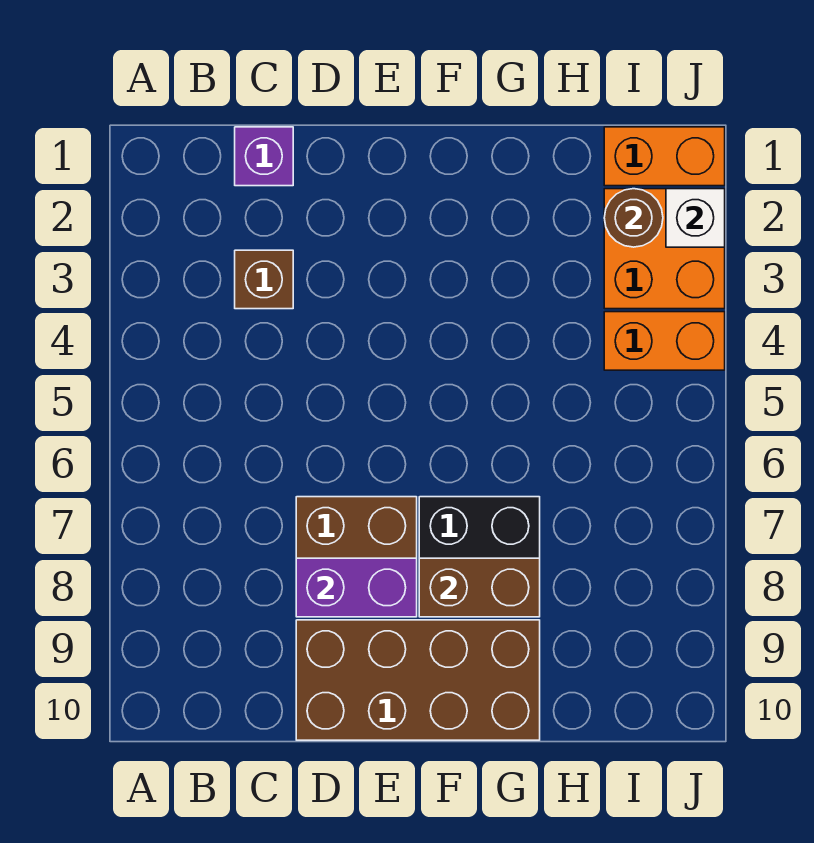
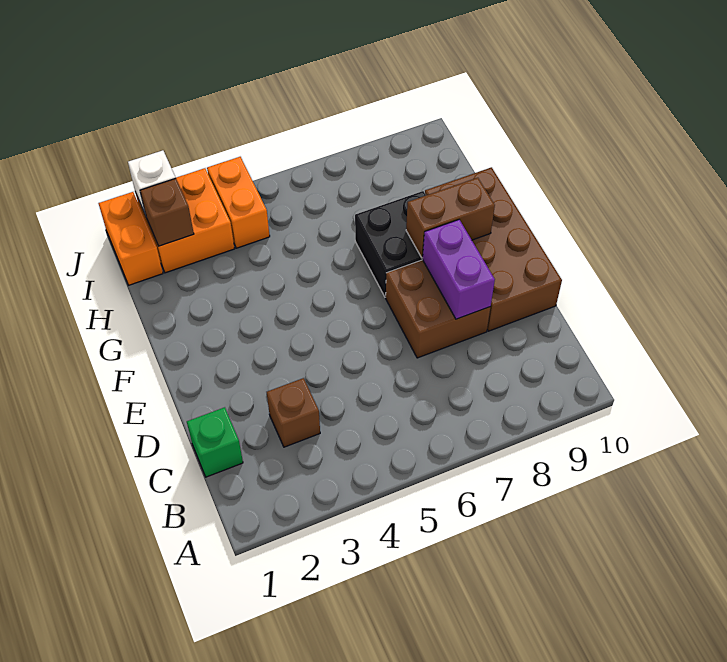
purple brick C1 level 1 -> green brick C1 level 1
brown brick F8:G8 level 2 -> brown brick F8:F9 level 2
brown round brick I2 level 2 -> brown brick I2 level 2

